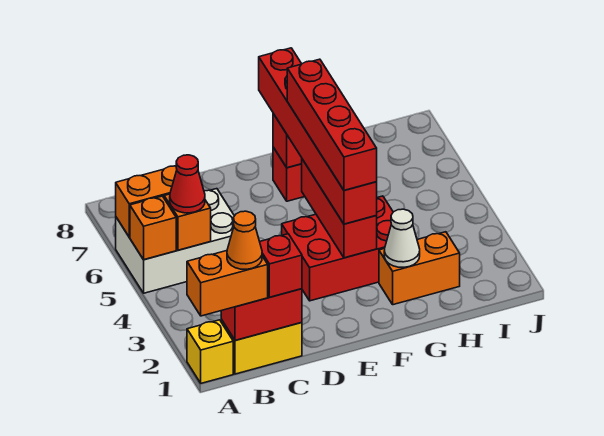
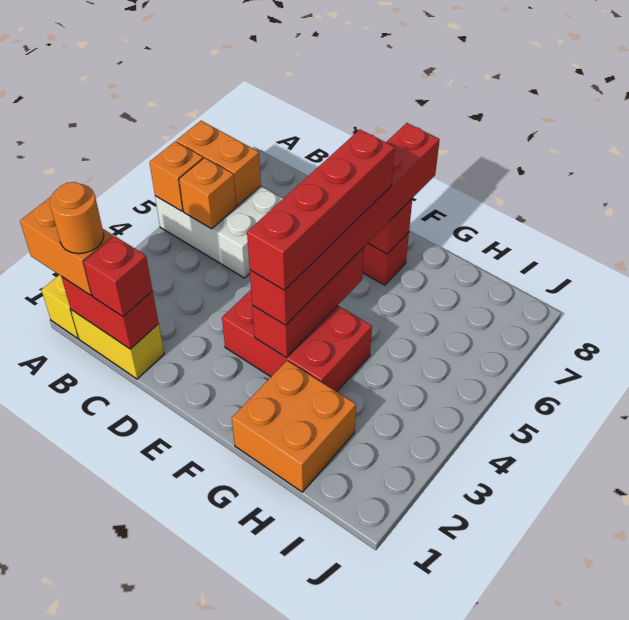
orange cone B1 level 4 -> orange round brick B1 level 4
red cone B5 level 3 -> none
orange brick G2:H2 level 1 -> orange brick G1:H2 level 1
white cone G2 level 2 -> none

